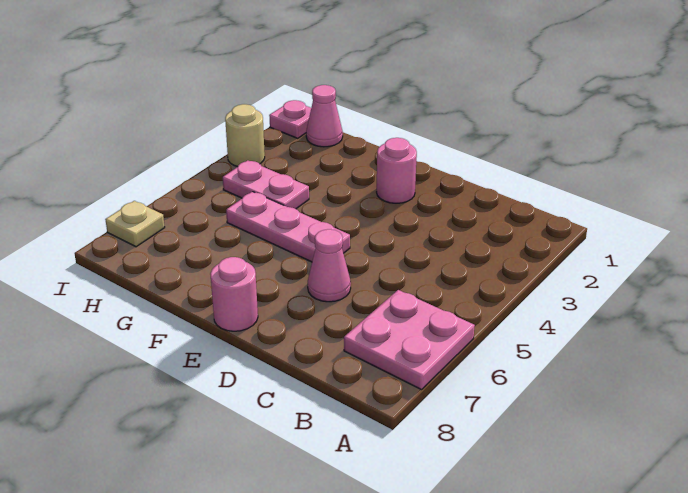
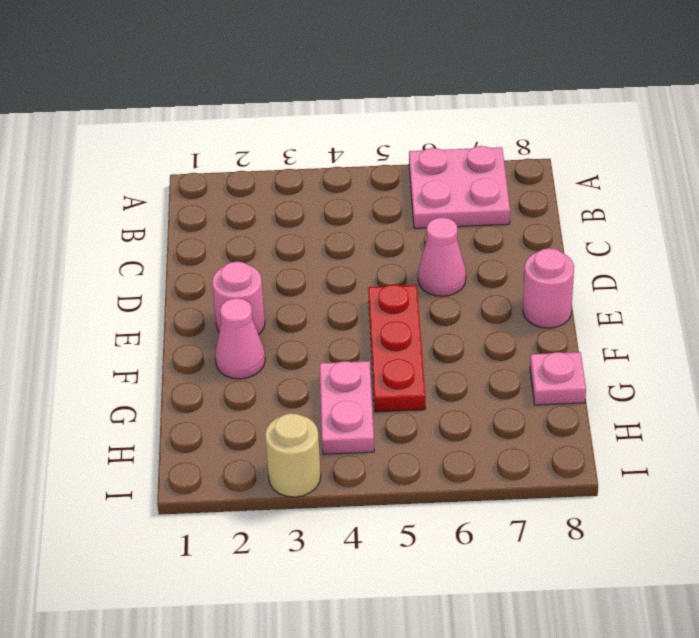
pink plate E5:G5 level 1 -> red plate E5:G5 level 1
pink cone H1 level 1 -> pink cone F2 level 1
pink plate I1 level 1 -> pink plate G8 level 1
tan plate I7 level 1 -> none

